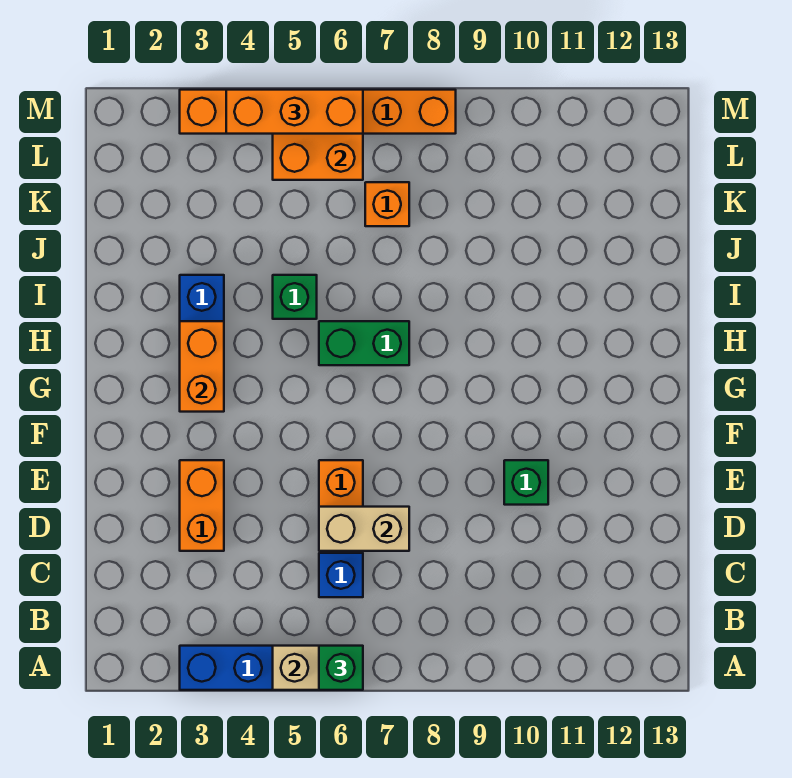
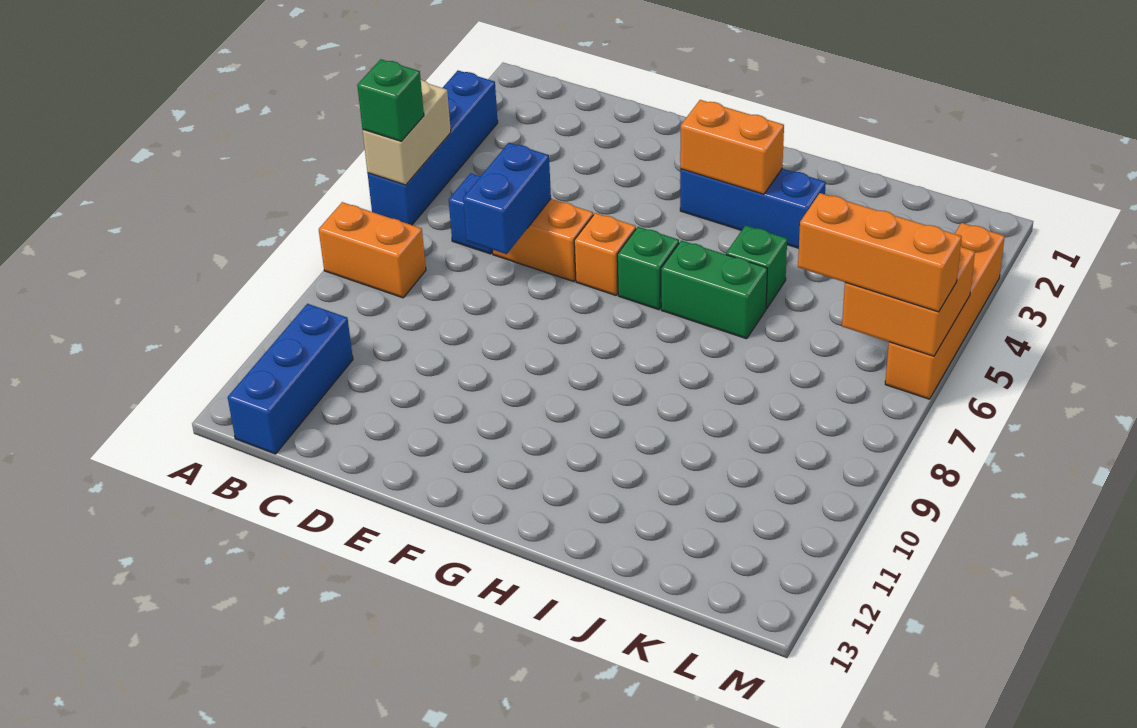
none -> blue brick B11:B13 level 1
orange brick D3:E3 level 1 -> orange brick A8:B8 level 1
tan brick D6:D7 level 2 -> blue brick D6:D7 level 2
green brick E10 level 1 -> green brick G6 level 1
green brick H6:H7 level 1 -> green brick H6:I6 level 1
orange brick K7 level 1 -> orange brick F6 level 1
orange brick M3:M8 level 1 -> orange brick M3:M6 level 1
orange brick M4:M6 level 3 -> orange brick K6:M6 level 3

